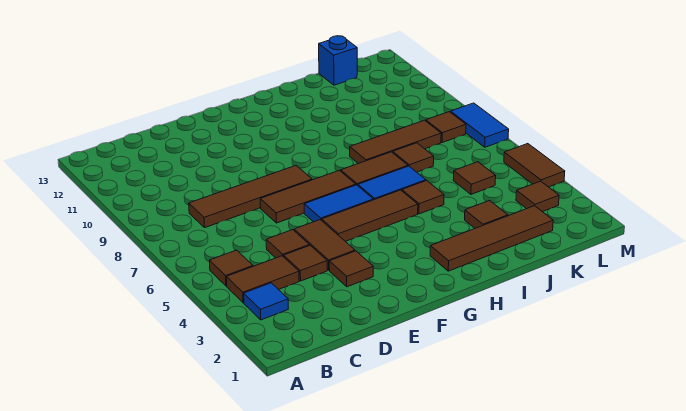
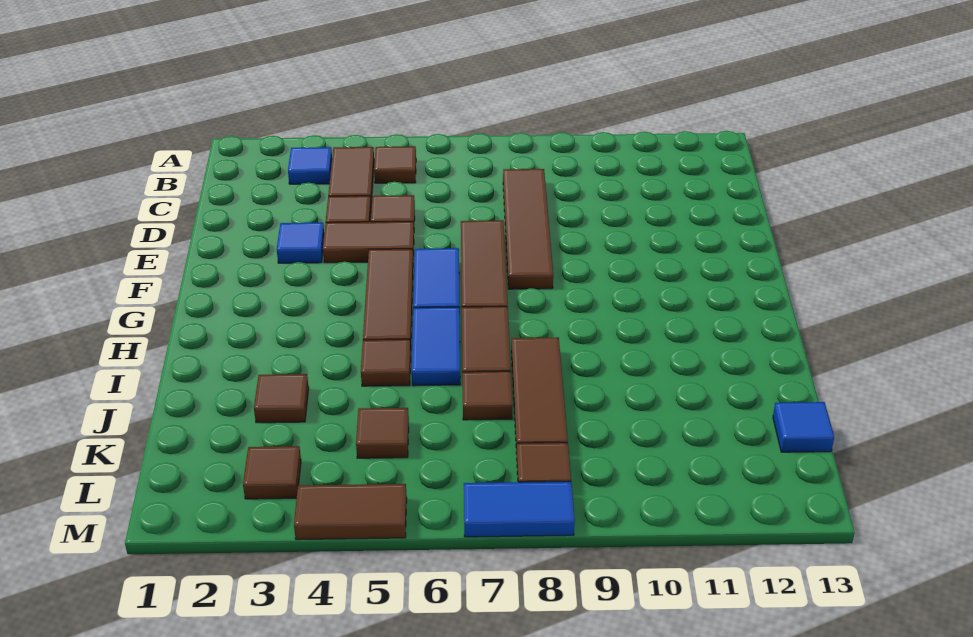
brown tile E3 level 1 -> blue tile E3 level 1
brown tile H2:K2 level 1 -> none
blue brick K13 level 1 -> blue tile K13 level 1

